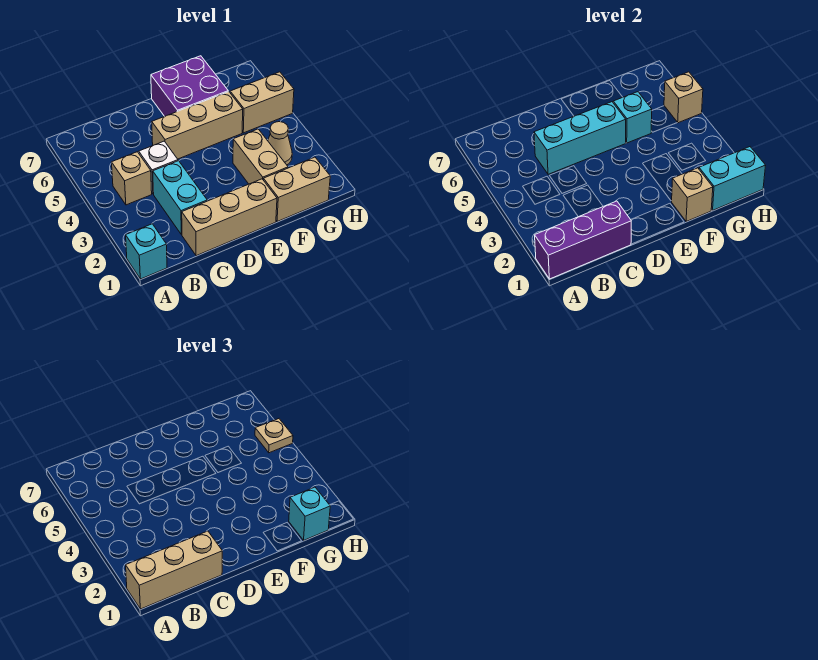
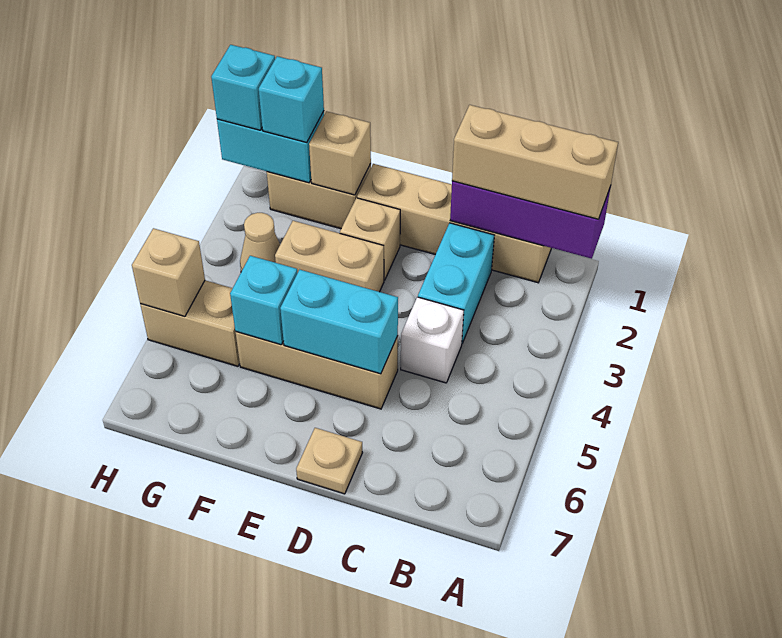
cyan brick A1 level 1 -> cyan brick H1 level 3
tan brick B4 level 1 -> tan brick E2 level 1
tan brick C1:E1 level 1 -> tan brick B1:E1 level 1
cyan brick C5:E5 level 2 -> cyan brick D5:E5 level 2
purple brick E6:F7 level 1 -> none
tan brick F2:F3 level 1 -> tan brick E3:F3 level 1
tan plate H5 level 3 -> tan plate D7 level 1

